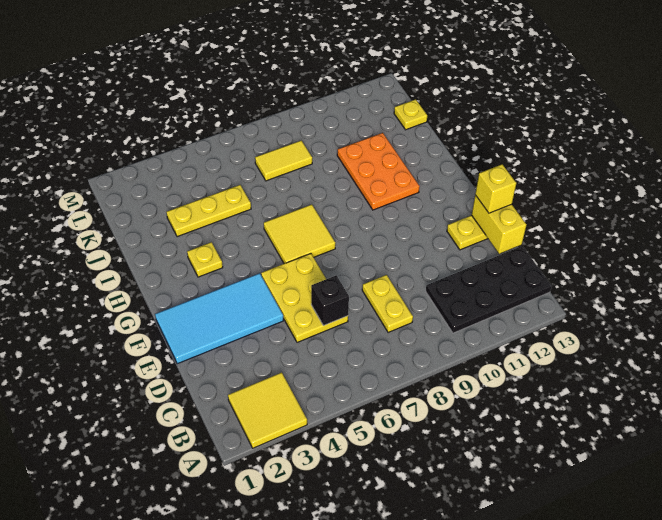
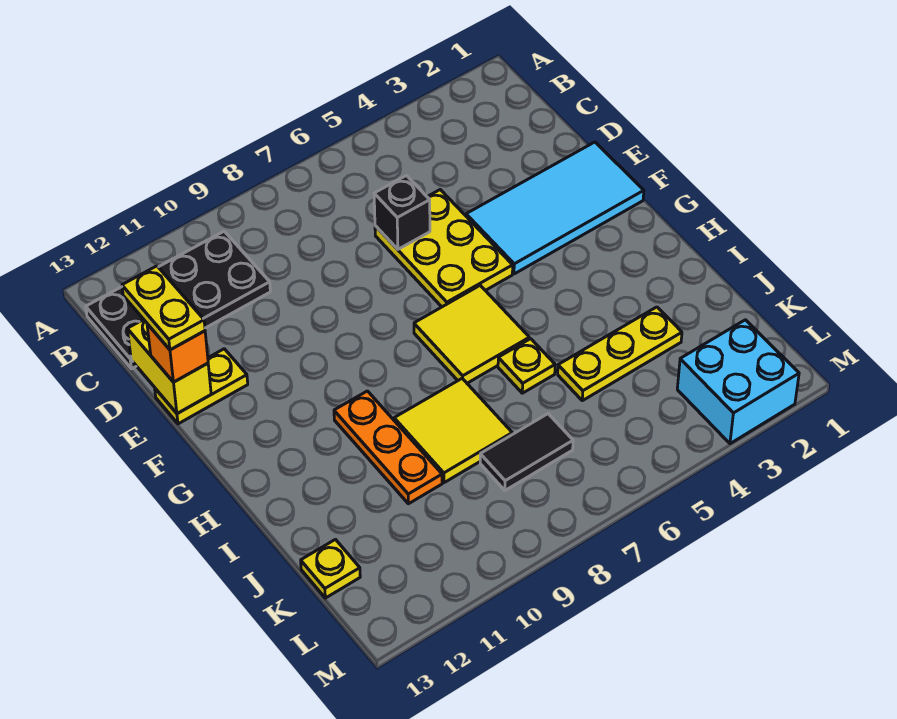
yellow tile A2:B3 level 1 -> yellow tile I8:J9 level 1
yellow plate C8:D8 level 1 -> yellow plate D13:E13 level 4
yellow brick E13 level 3 -> orange brick E13 level 3
yellow plate H3 level 1 -> yellow plate I6 level 1
orange plate H10:J11 level 1 -> orange plate H10:J10 level 1
yellow tile K7:K8 level 1 -> black tile K7:K8 level 1
none -> cyan brick L2:M3 level 1

